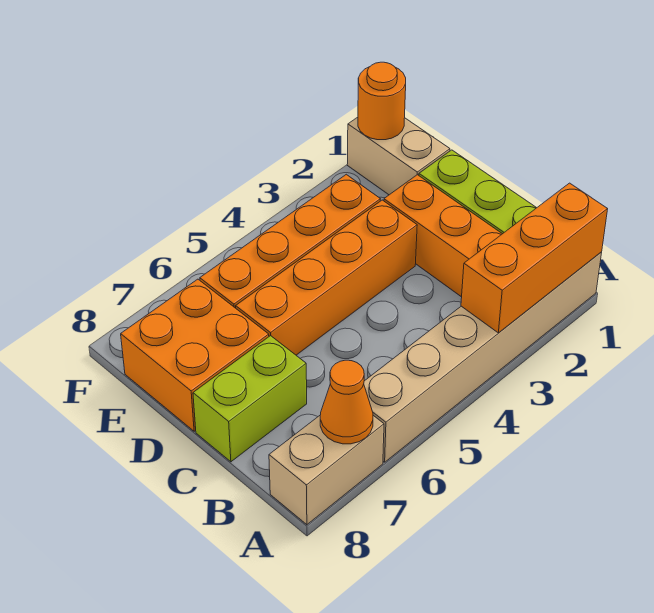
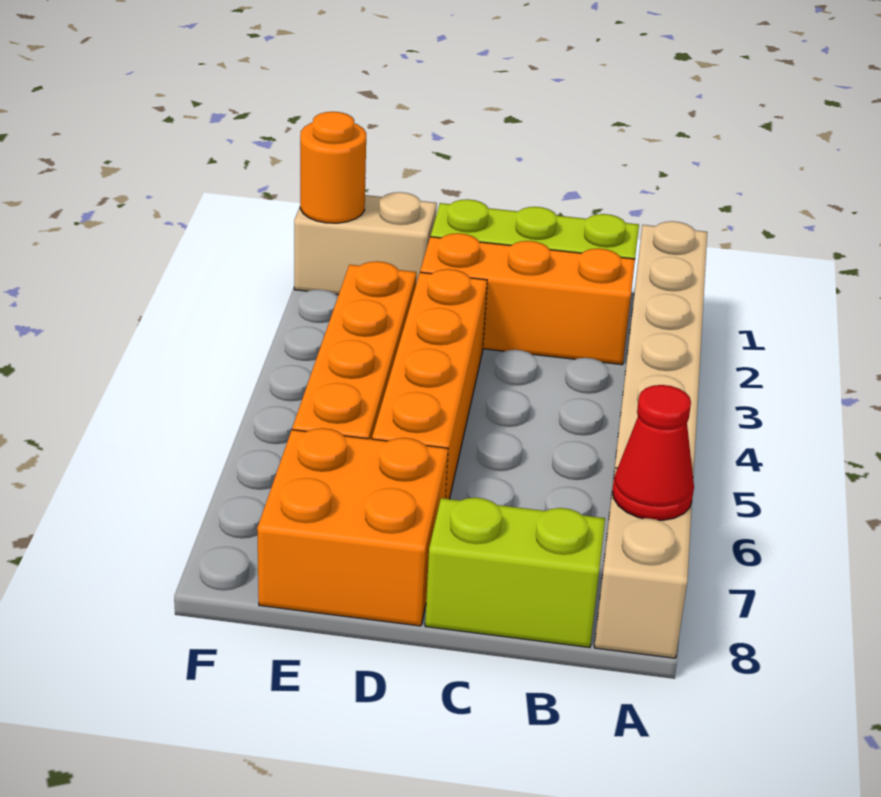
orange brick A1:A3 level 2 -> none
orange cone A7 level 2 -> red cone A7 level 2
lime brick C7:C8 level 1 -> lime brick B8:C8 level 1

